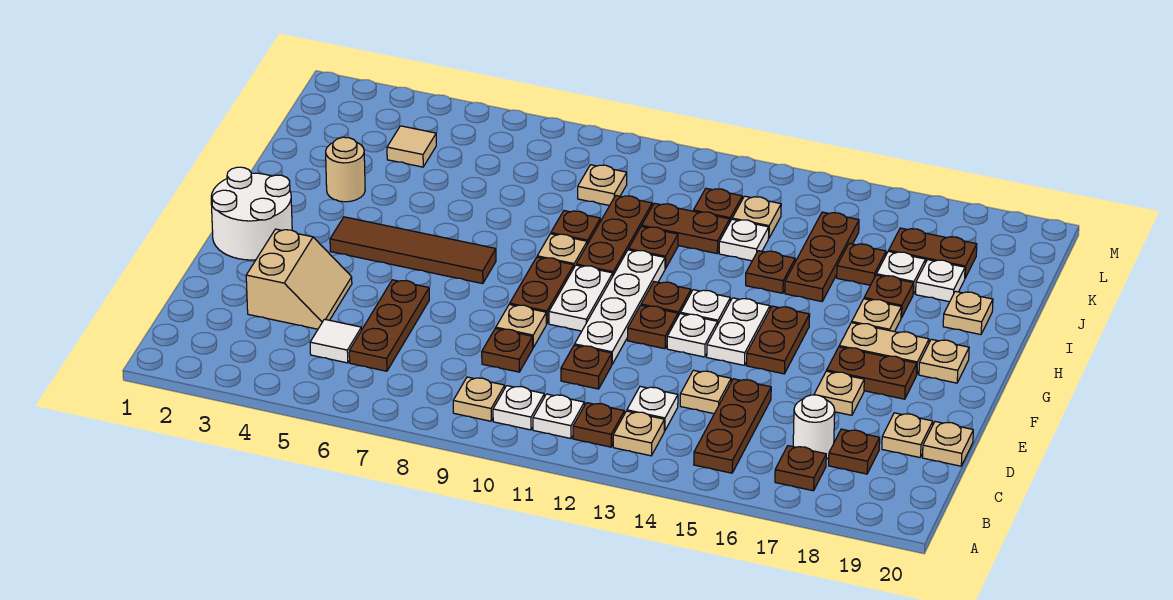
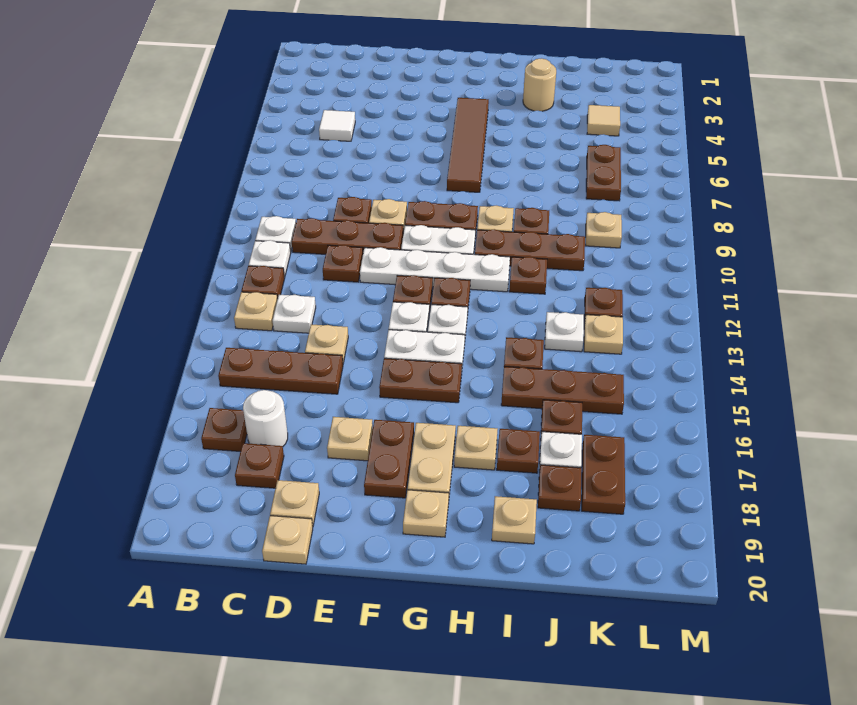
tan plate B9 level 1 -> none
brown plate C6:E6 level 1 -> brown plate C10:E10 level 1
tan slope D3:E4 level 1 top 3 -> none
white round brick F1:G2 level 1 -> none
brown plate J11:J12 level 1 -> brown plate K6:K7 level 1
white plate J18 level 1 -> brown plate J18 level 1

